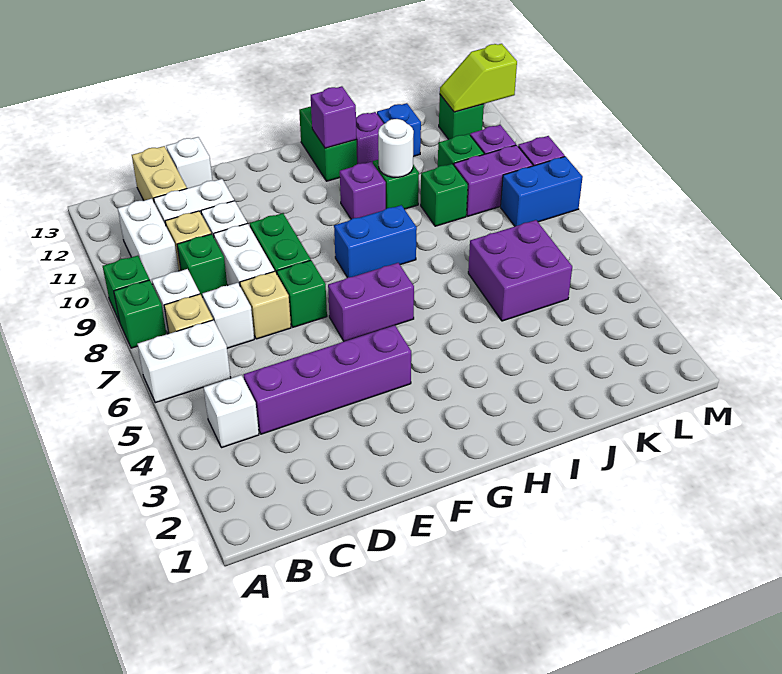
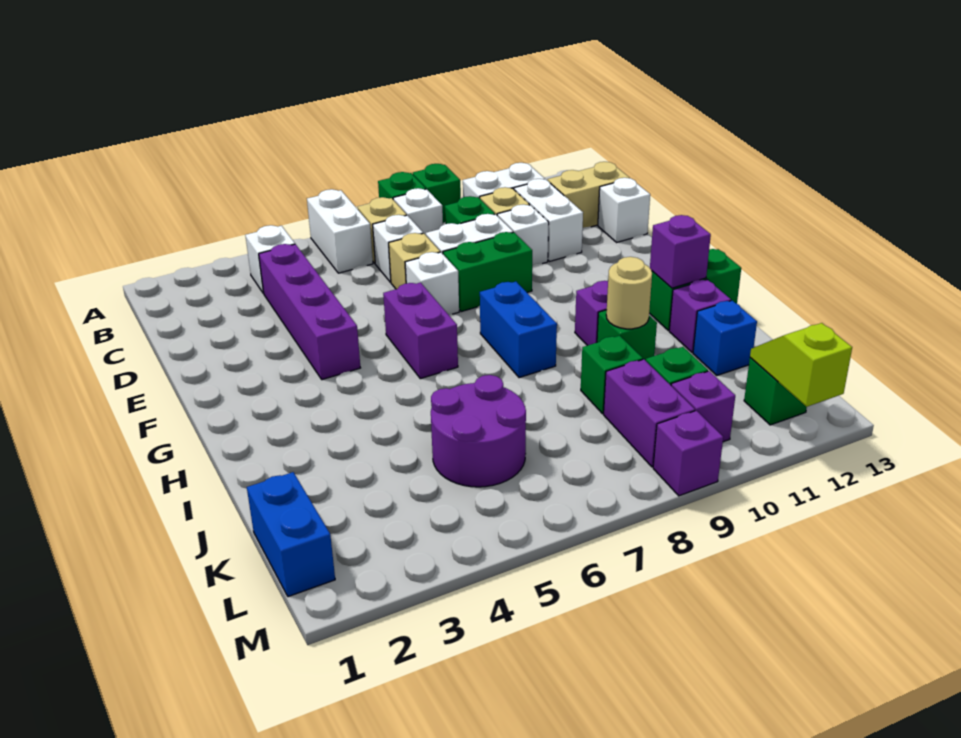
green brick E7 level 1 -> white brick E7 level 1
white round brick I10 level 2 -> tan round brick I10 level 2
purple brick J5:K6 level 1 -> purple round brick J5:K6 level 1
blue brick L8:M8 level 1 -> blue brick K1:L1 level 1

